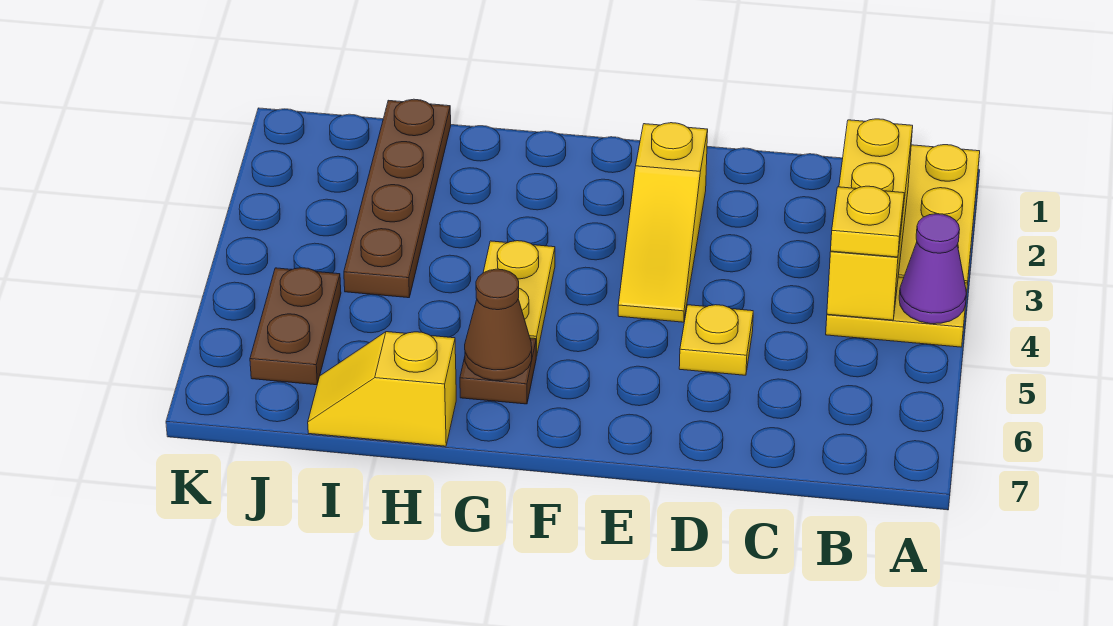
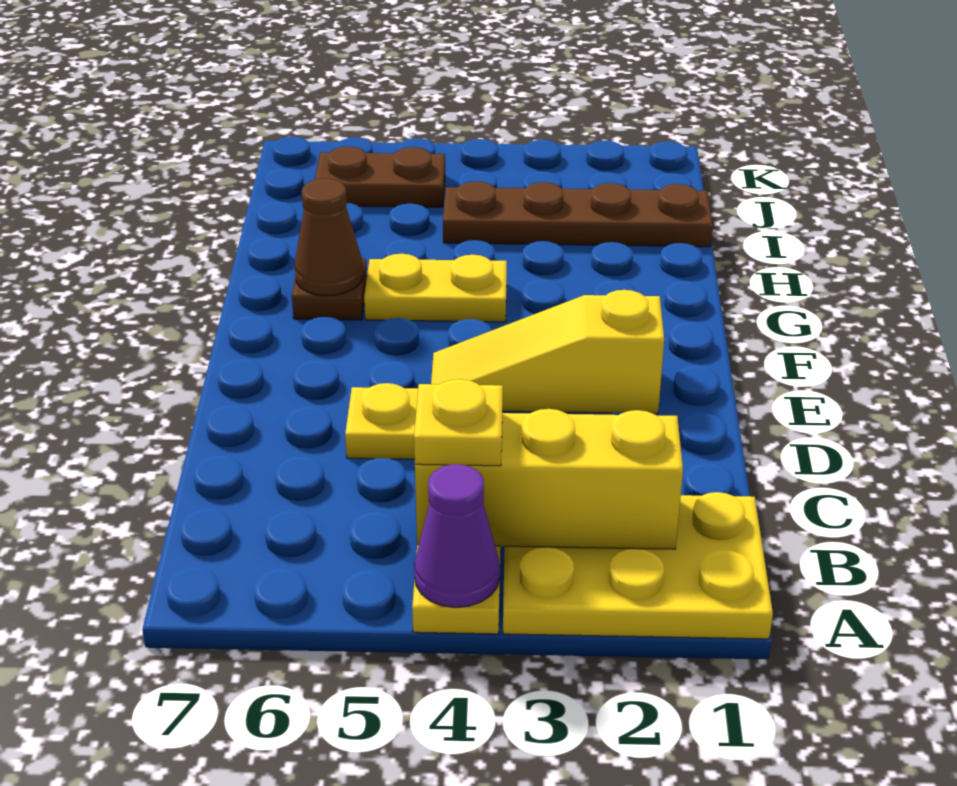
yellow slope H7:I7 level 1 top H -> none

